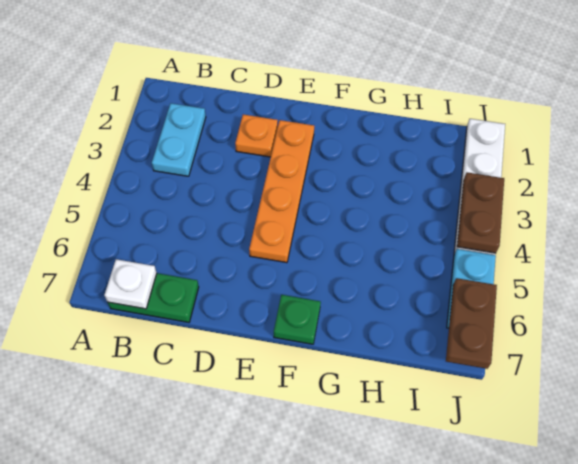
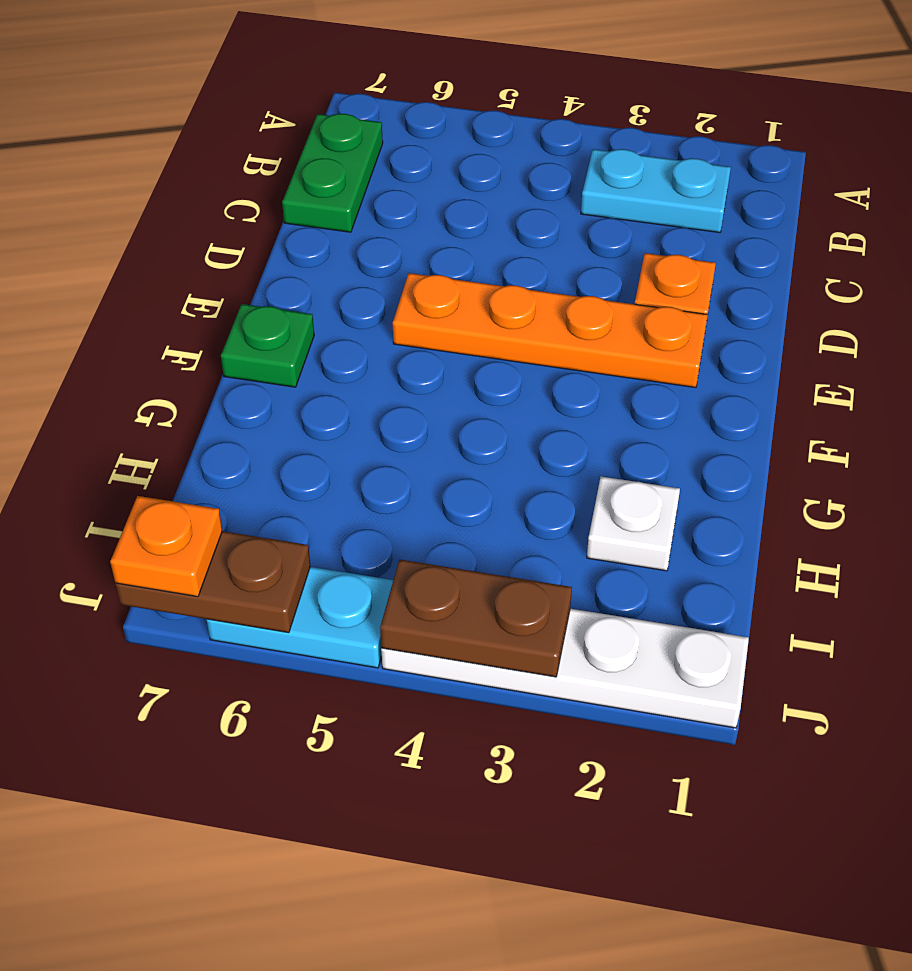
white plate B7 level 2 -> white plate H2 level 1
none -> orange plate J7 level 3

